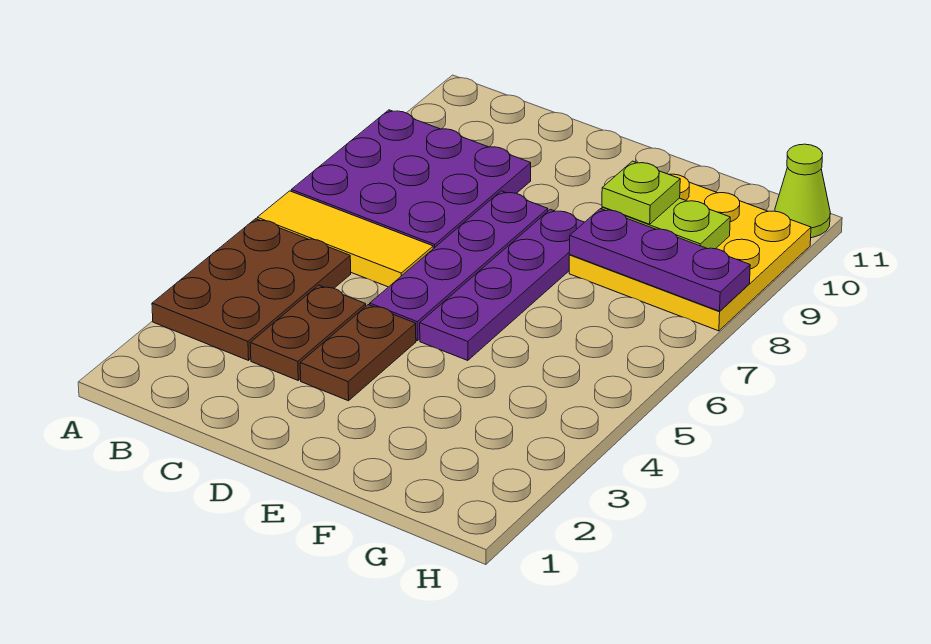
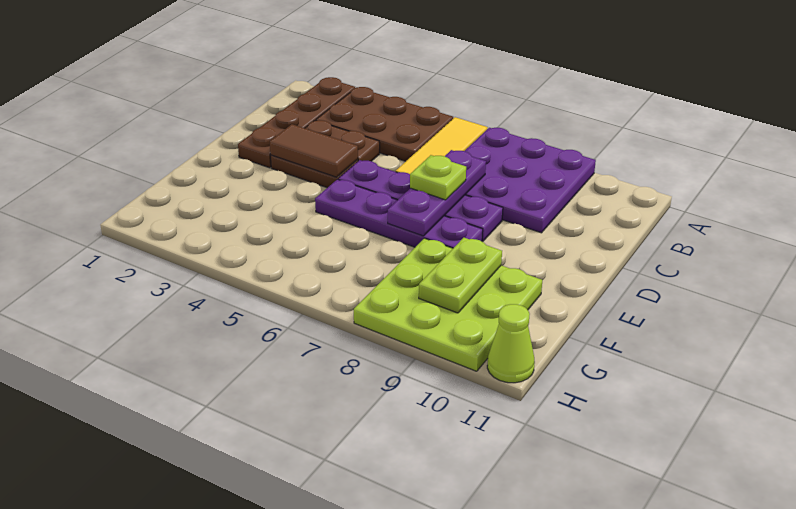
none -> brown plate A2:D2 level 1
none -> brown tile D3:D4 level 2
yellow plate F8:H10 level 1 -> lime plate F8:H10 level 1
purple plate F8:H8 level 2 -> purple plate C7:E7 level 2
lime plate F9 level 3 -> lime plate D7 level 3

